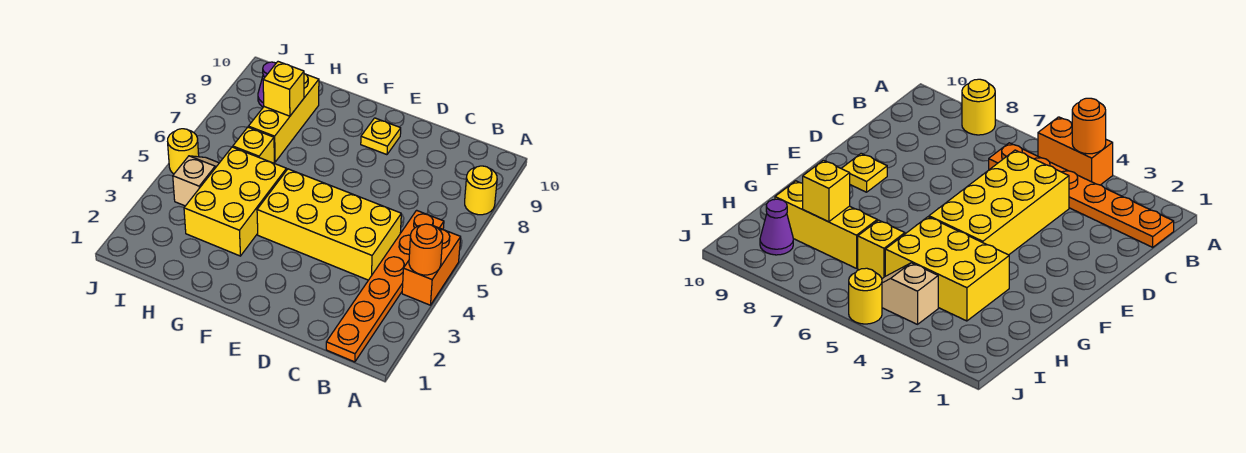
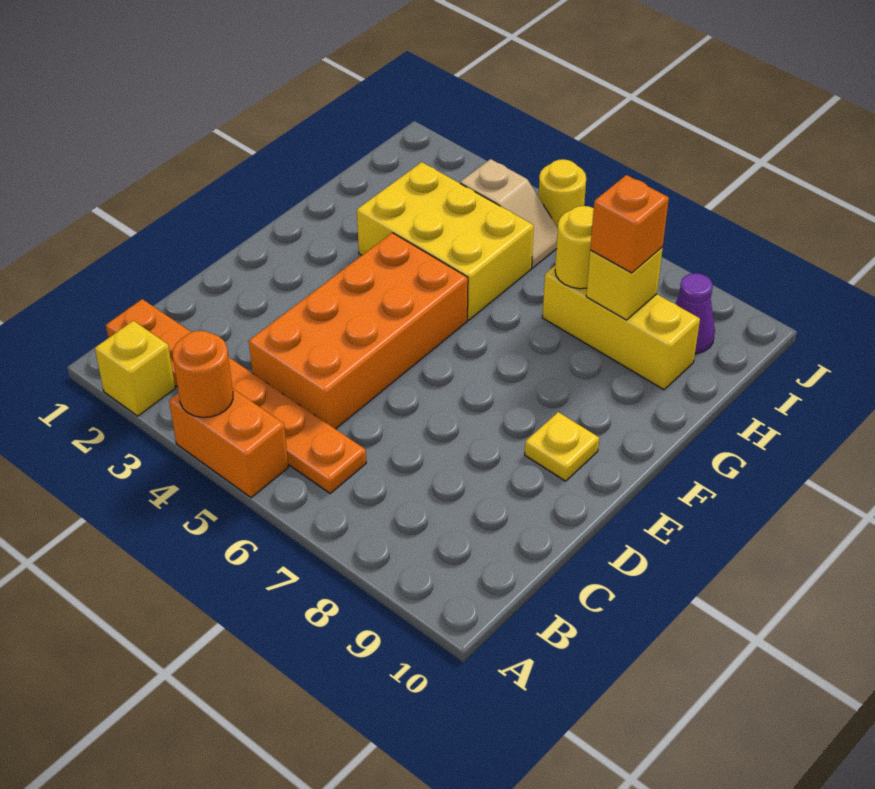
yellow round brick A8 level 1 -> yellow round brick H7 level 2
yellow brick C4:F5 level 1 -> orange brick C4:F5 level 1
yellow brick H6 level 1 -> yellow brick A2 level 1
none -> orange brick H8 level 3

